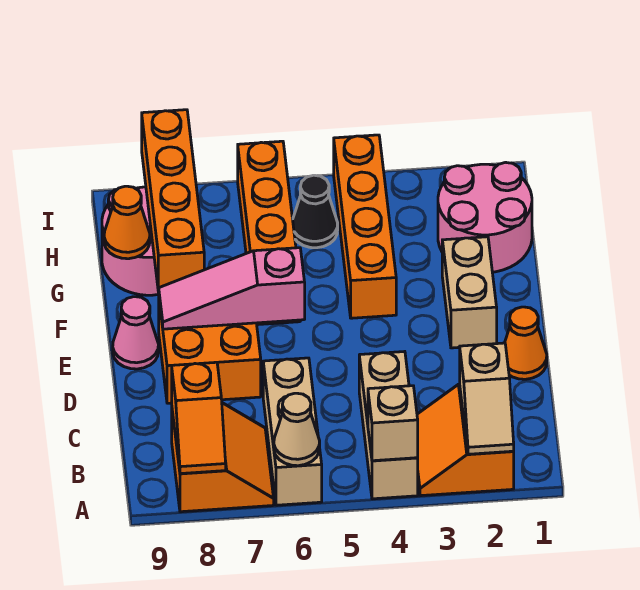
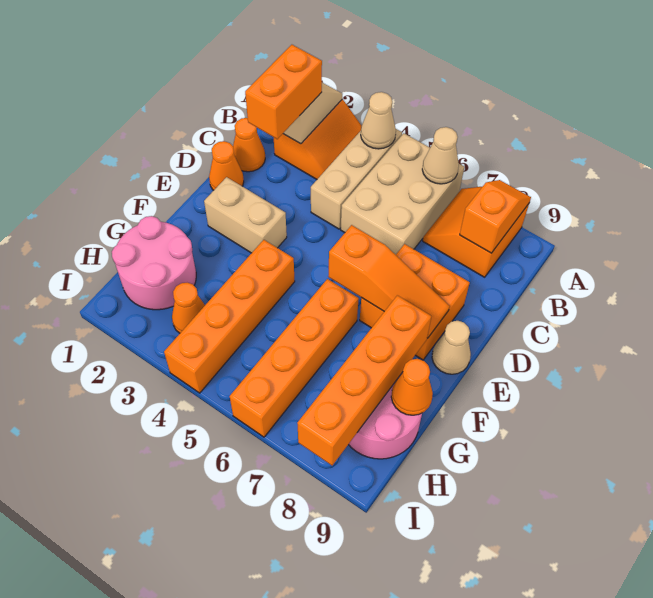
tan brick A4 level 2 -> tan cone A4 level 2
tan brick A6:C6 level 1 -> tan brick A5:C6 level 1
none -> orange brick B2:C2 level 3
none -> orange cone C1 level 1
tan brick E2:F2 level 1 -> tan brick E2:E3 level 1
pink slope E6:E8 level 2 top 6 -> orange slope E6:E8 level 2 top 6
pink cone E9 level 1 -> tan cone E9 level 1
none -> orange cone H3 level 1
black cone H5 level 1 -> none

